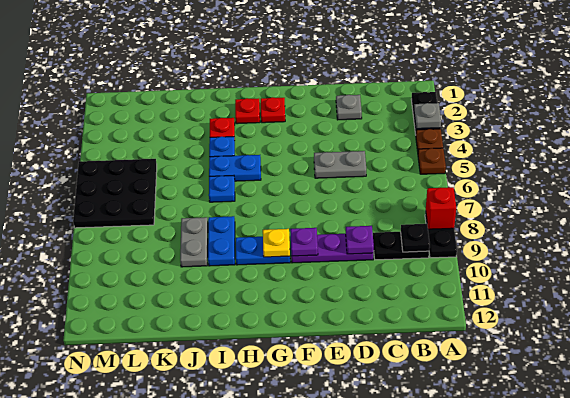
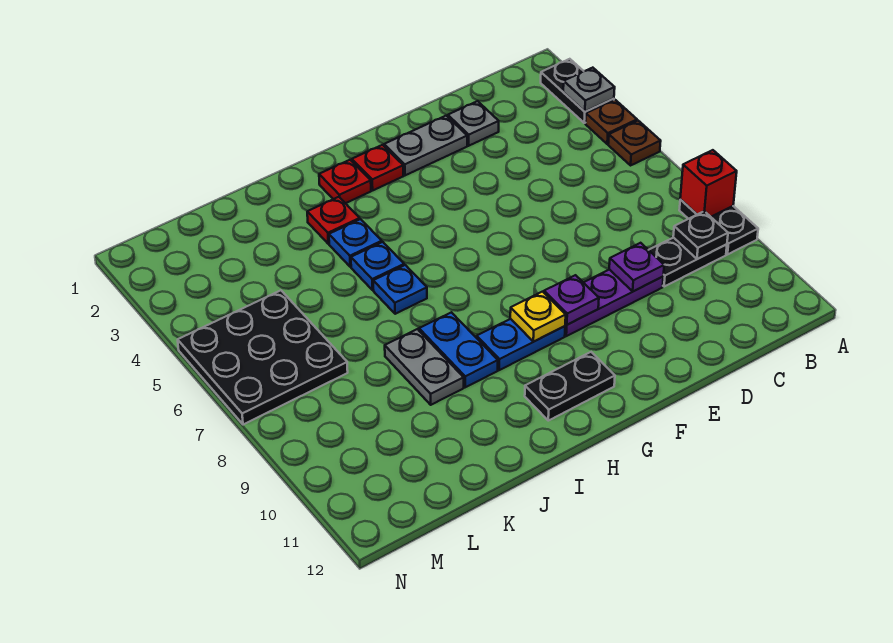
grey plate D5:E5 level 1 -> grey plate E2:F2 level 1
none -> black plate G11:H11 level 1
blue plate H5:I5 level 1 -> blue plate I5 level 1

